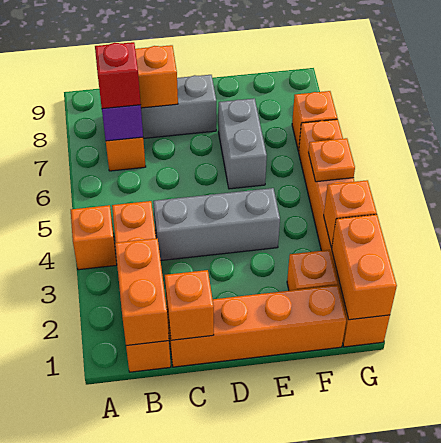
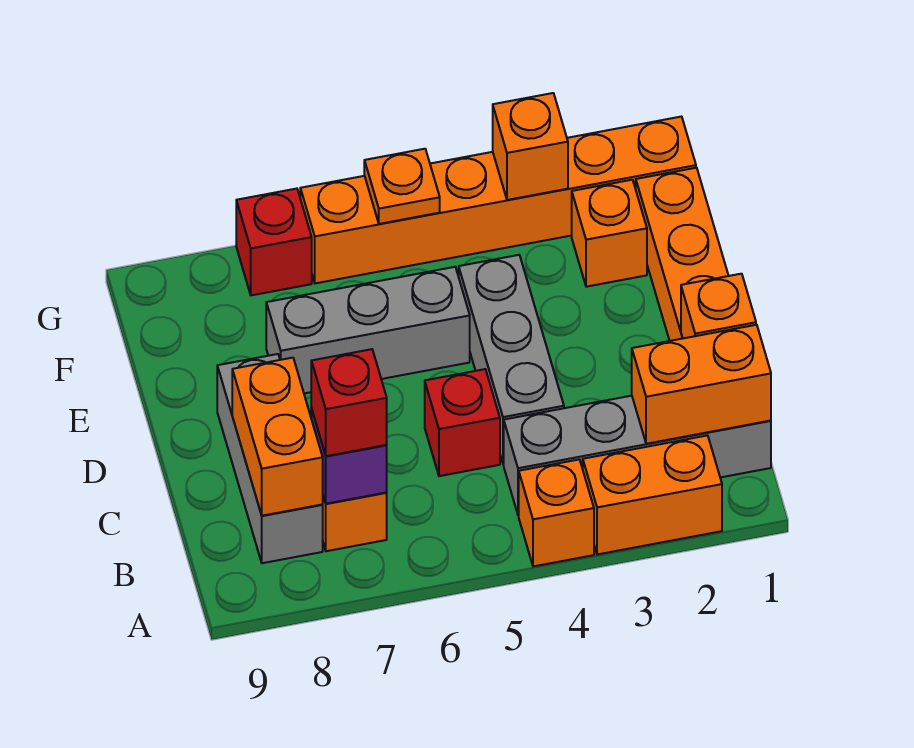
orange brick B1:B4 level 1 -> grey brick B1:B4 level 1
none -> red brick C5 level 1
grey brick E6:E7 level 1 -> grey brick E5:E7 level 1
orange brick G1:G2 level 2 -> orange brick A2:A3 level 1
orange brick G7 level 1 -> red brick G7 level 1

